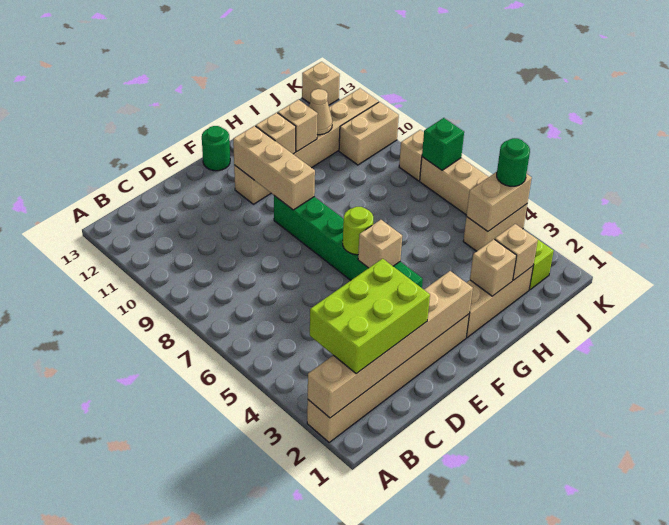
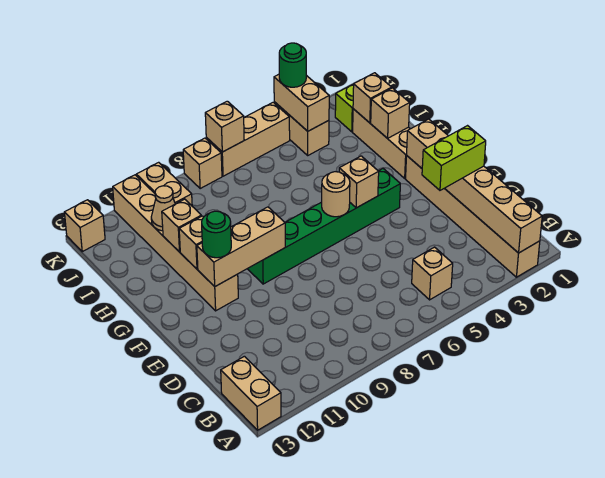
none -> tan brick A13:B13 level 1
lime brick B2:D3 level 3 -> lime brick D2:D3 level 3
none -> tan brick B5 level 1
lime round brick F6 level 2 -> tan round brick F6 level 2
green round brick F13 level 1 -> green round brick F11 level 3
green brick K7 level 2 -> tan brick K7 level 2

